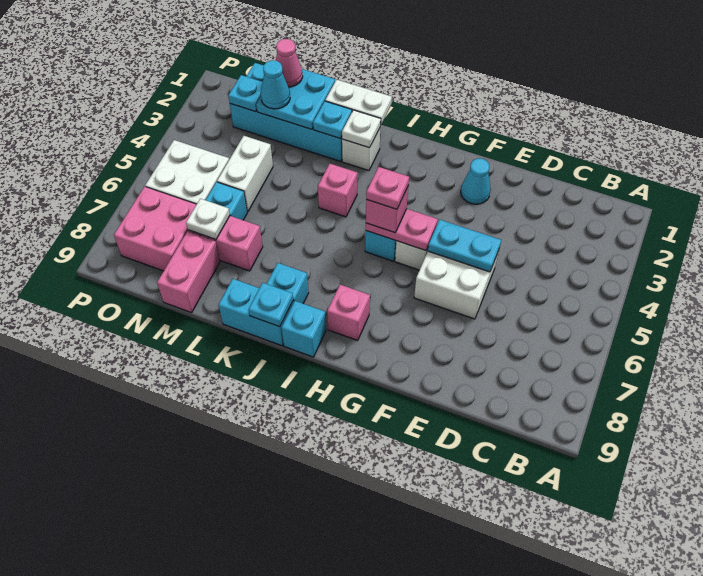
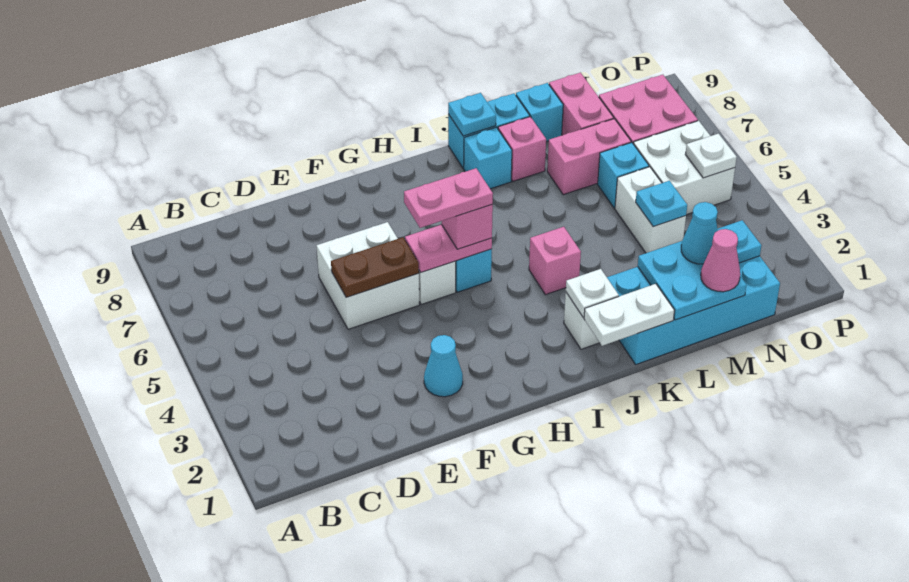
cyan plate E5:F5 level 2 -> brown plate E5:F5 level 2
pink plate H5 level 4 -> pink plate G5:H5 level 4
pink brick H8 level 1 -> pink brick K8 level 1
cyan brick I9 level 1 -> cyan brick L9 level 1
cyan plate K2 level 2 -> cyan plate M4 level 2
white plate M7 level 2 -> white plate O5 level 2

